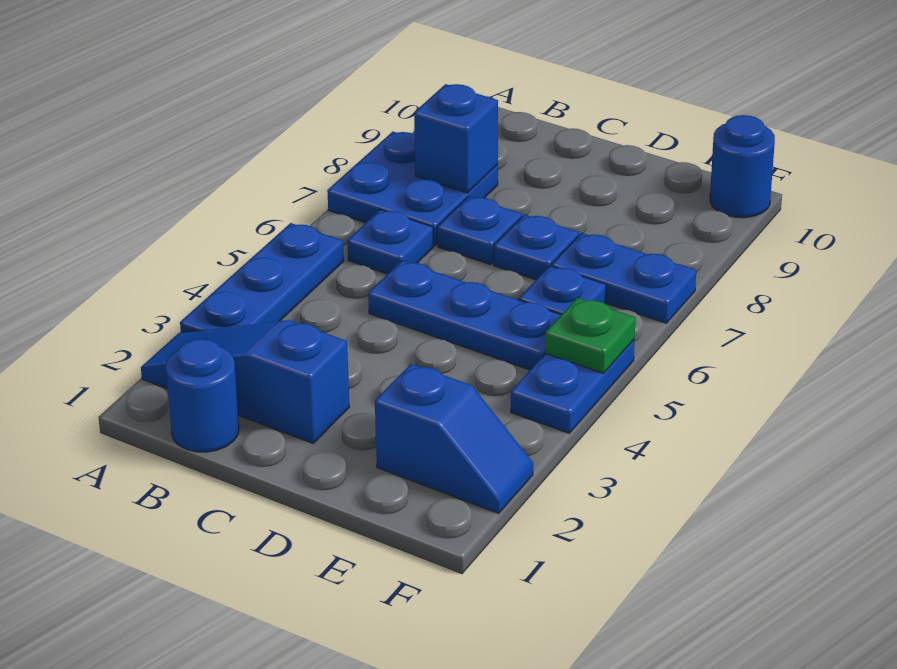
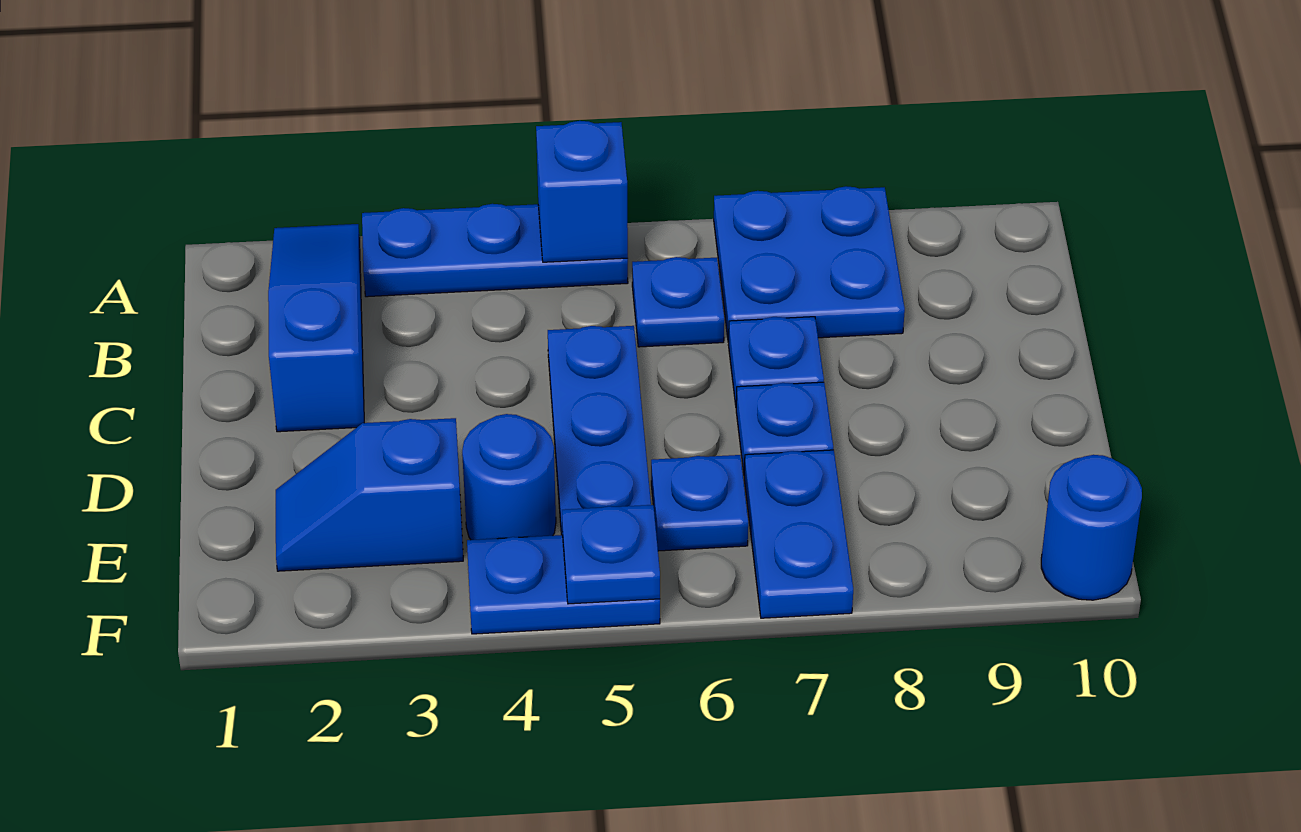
blue round brick B1 level 1 -> blue round brick E4 level 1
blue brick B8 level 2 -> blue brick A5 level 2
blue slope E2:F2 level 1 top E -> blue slope E2:E3 level 1 top 3
green plate F5 level 2 -> blue plate F5 level 2

